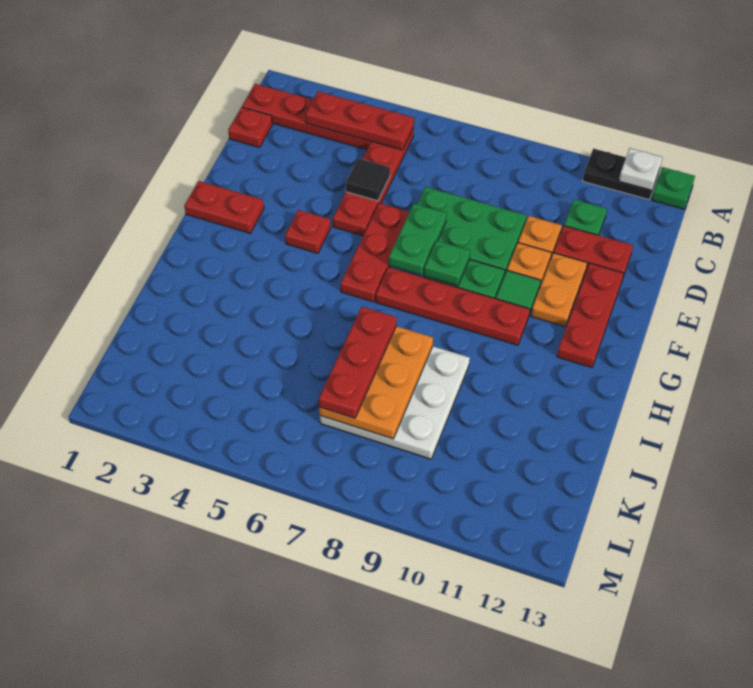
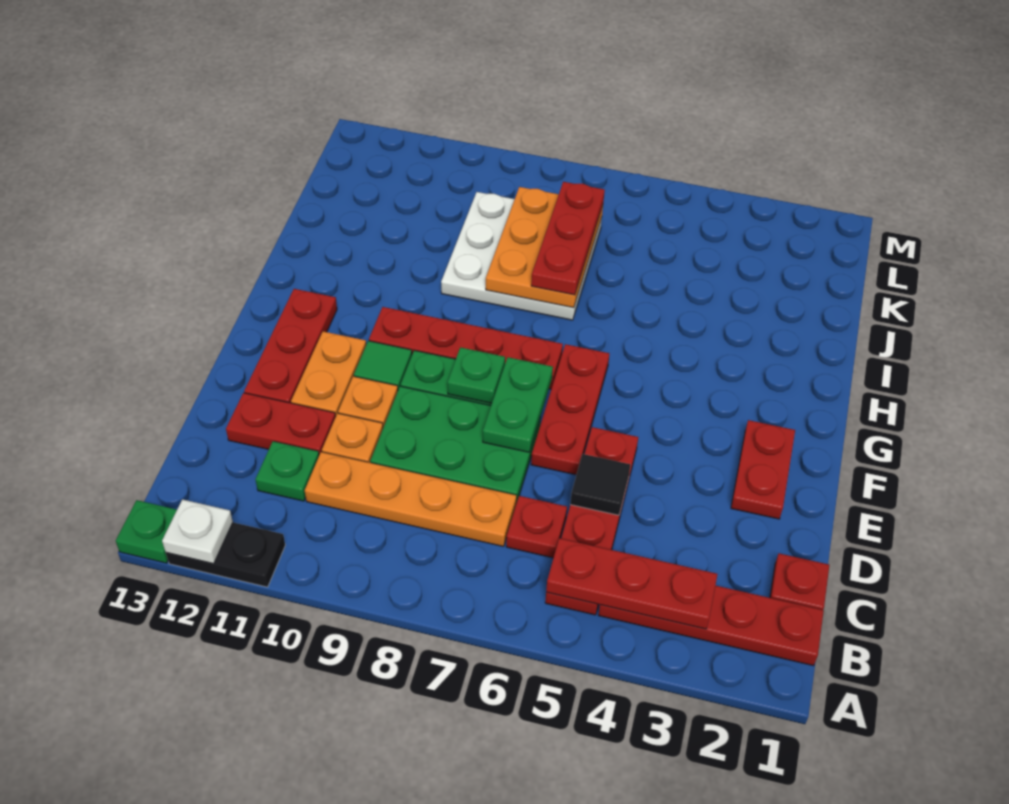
none -> orange plate C7:C10 level 1
red plate F1:F2 level 1 -> red plate E2:F2 level 1
red plate F4 level 1 -> red plate C6 level 1

